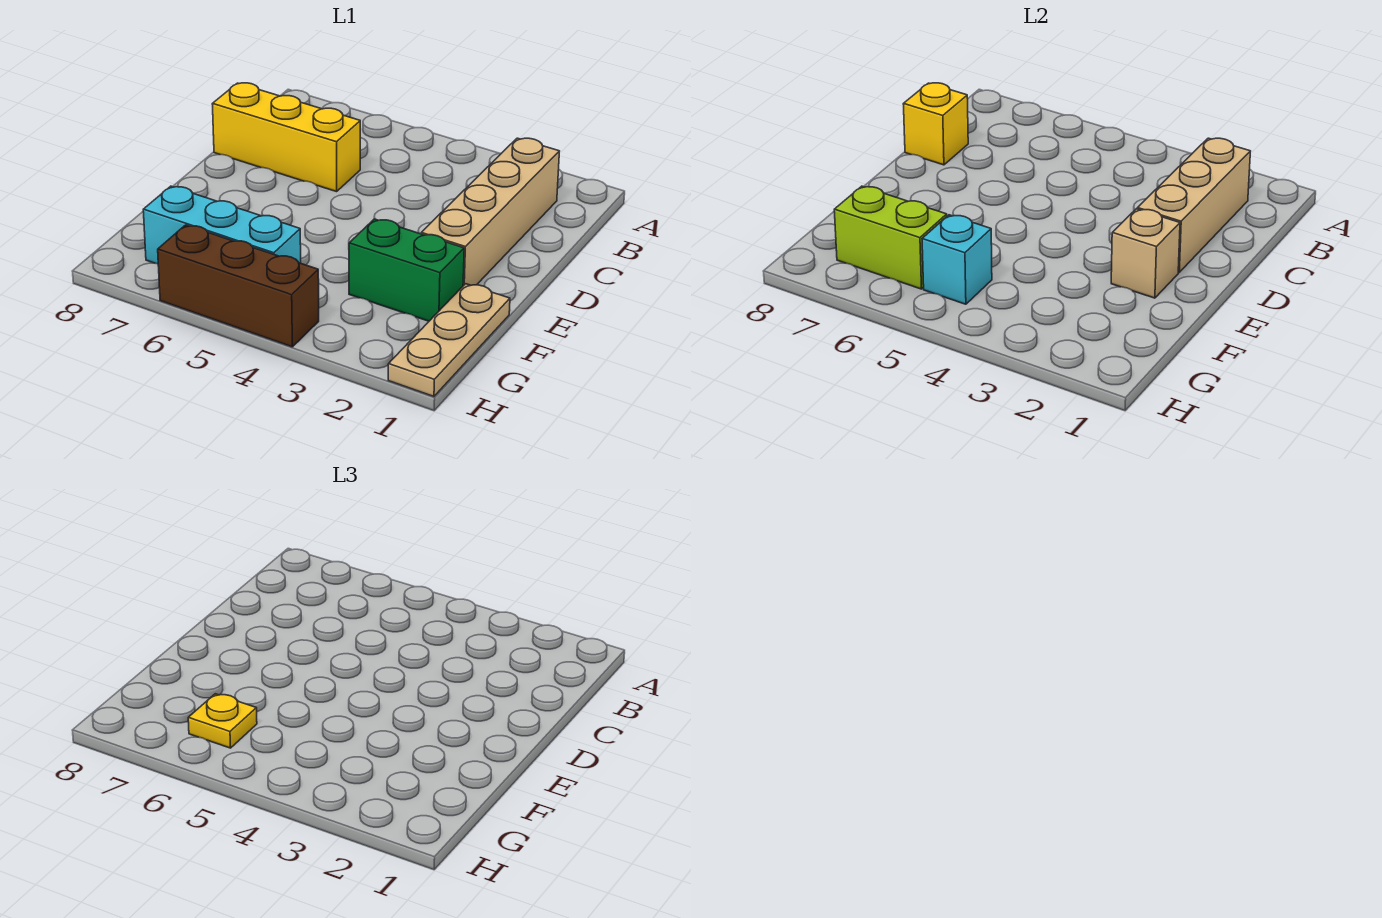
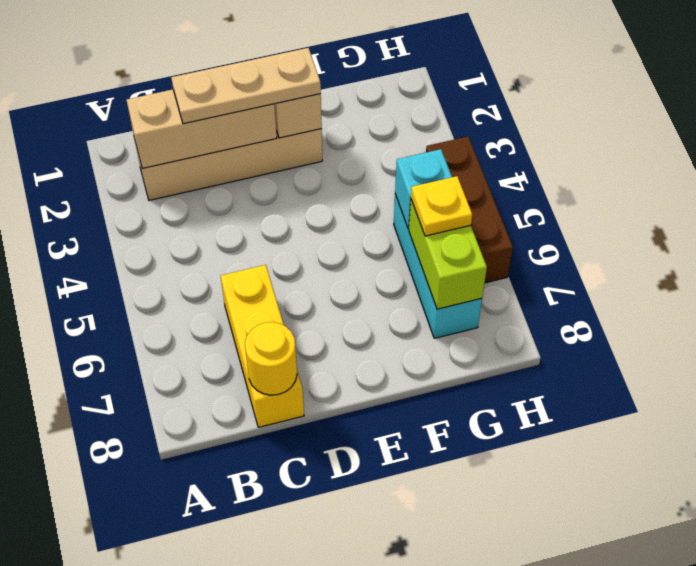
yellow brick C8 level 2 -> yellow round brick C8 level 2
tan plate F1:H1 level 1 -> tan plate C2:E2 level 3
green brick F2:F3 level 1 -> none

